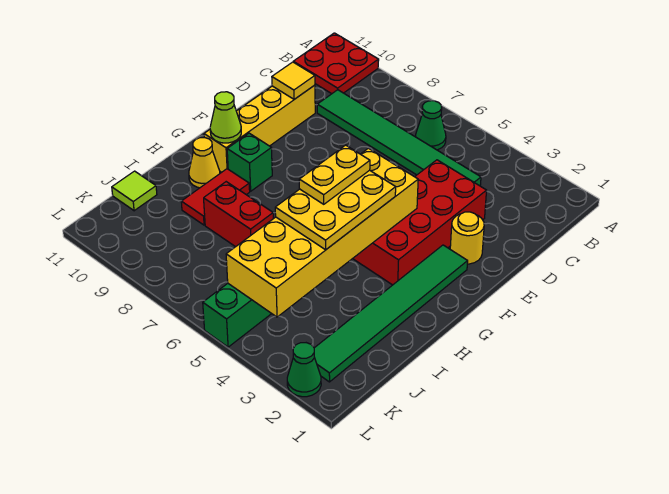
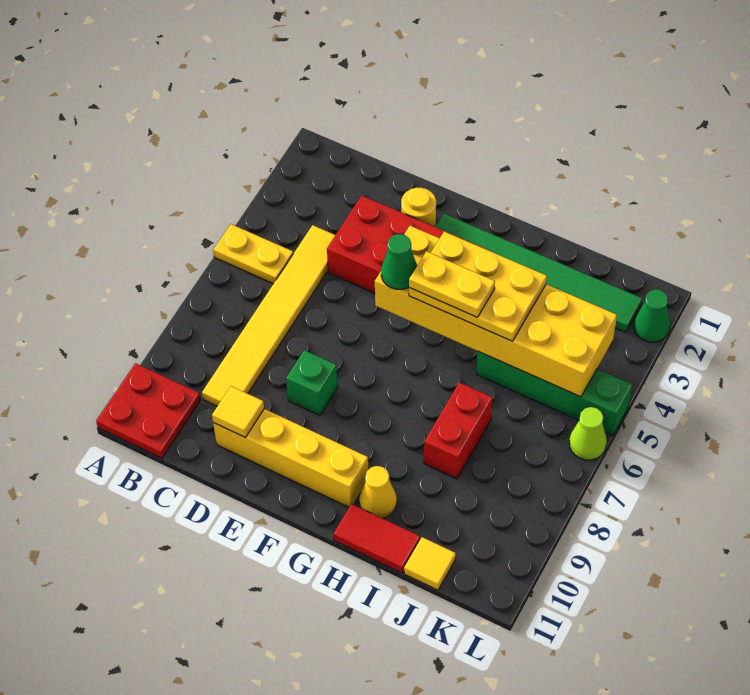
none -> yellow plate A5:B5 level 1
green cone B6 level 1 -> green cone F5 level 3
green tile C4:C9 level 1 -> yellow tile C4:C9 level 1
green brick G9 level 1 -> green brick E8 level 1
lime cone G10 level 2 -> lime cone L6 level 1
red tile H9:I9 level 1 -> red tile H11:I11 level 1
lime tile J11 level 1 -> yellow tile J11 level 1

